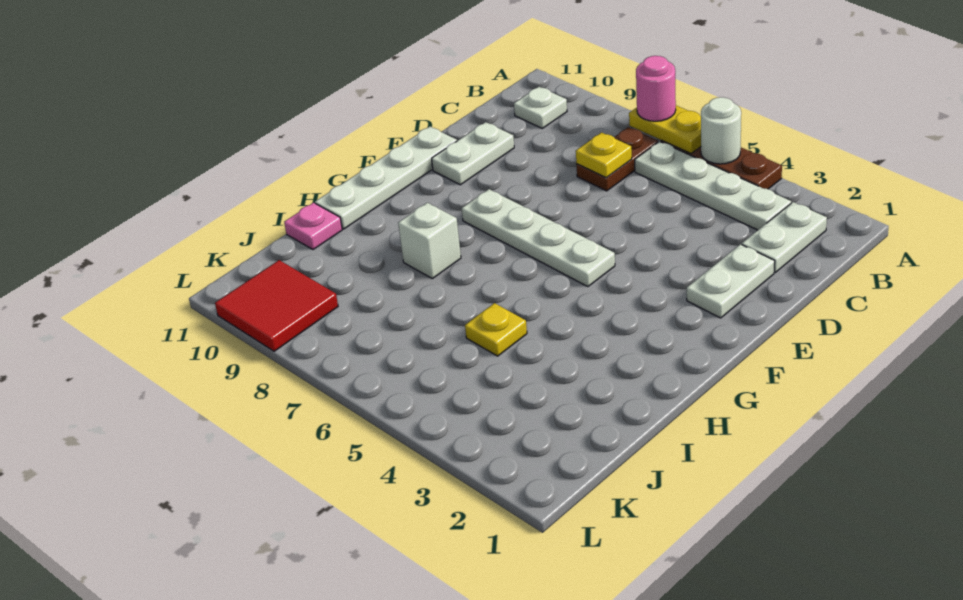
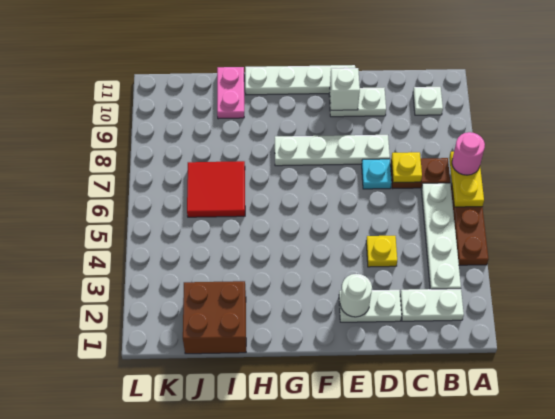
white round brick A5 level 2 -> white round brick E2 level 2
none -> cyan plate D7 level 1
white plate F5:F8 level 1 -> white plate D8:G8 level 1
white brick H8 level 1 -> white brick E10 level 2
none -> brown brick I1:J2 level 1
yellow plate I5 level 1 -> yellow plate D4 level 1
pink plate I11 level 1 -> pink plate I10:I11 level 1
red tile K9:L10 level 1 -> red tile I6:J7 level 1

